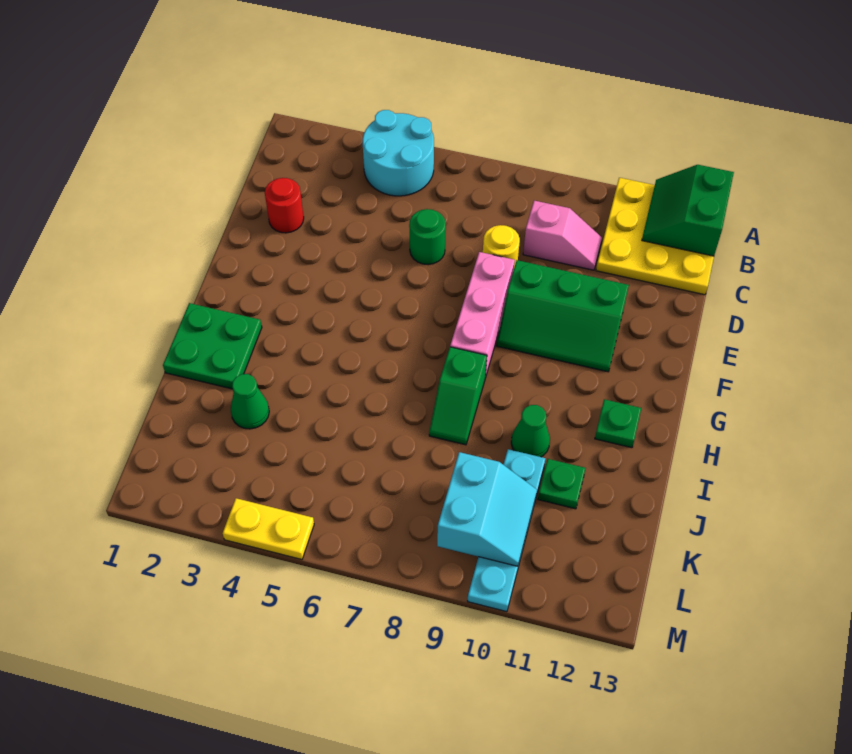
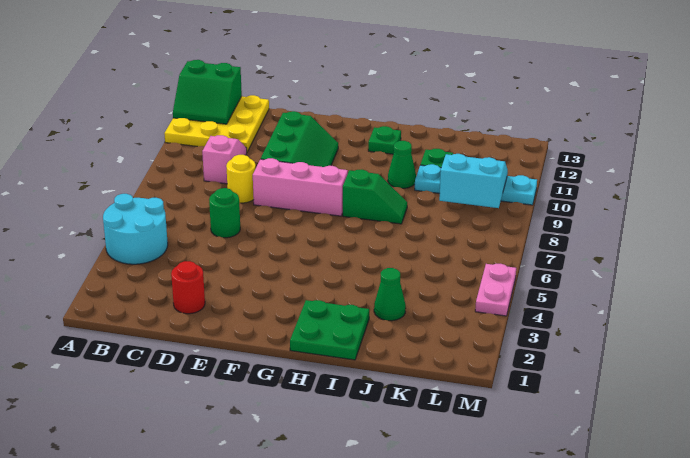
yellow plate M4:M5 level 1 -> pink plate M4:M5 level 1

